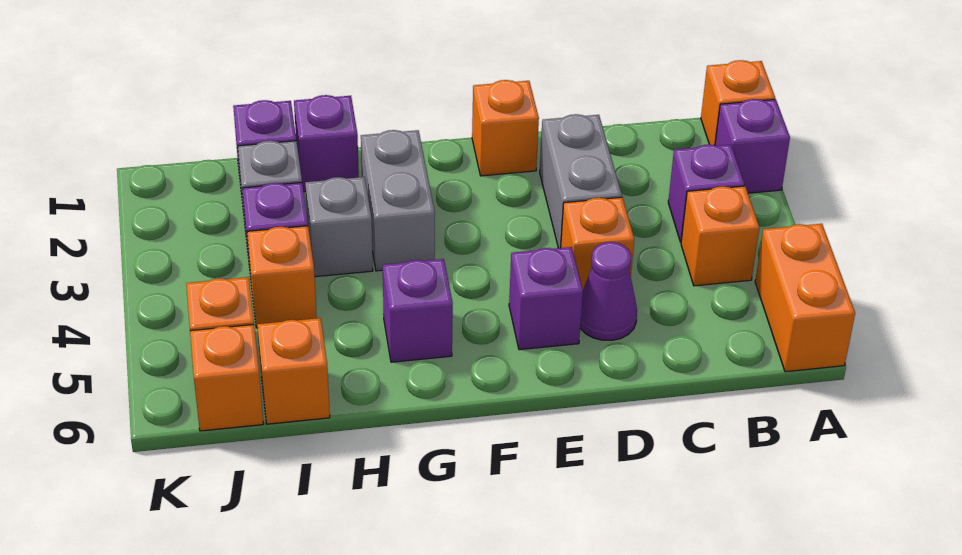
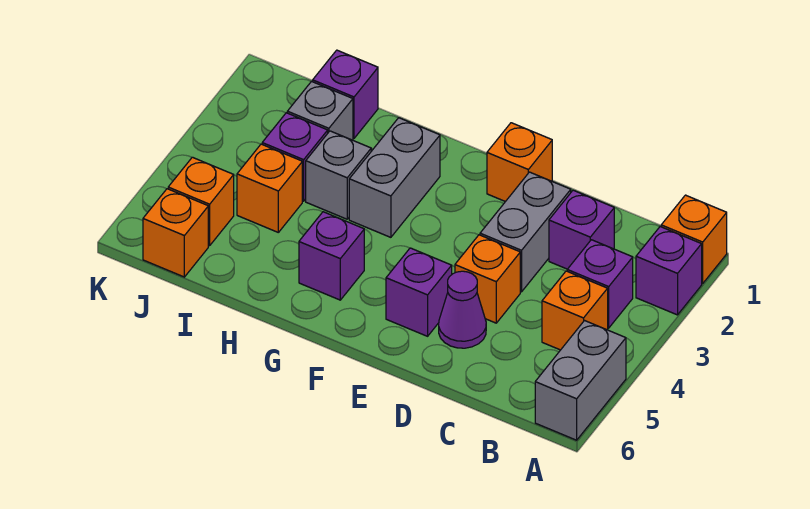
orange brick A5:A6 level 1 -> grey brick A5:A6 level 1
purple brick H1 level 1 -> purple brick C2 level 1
orange brick I6 level 1 -> none

